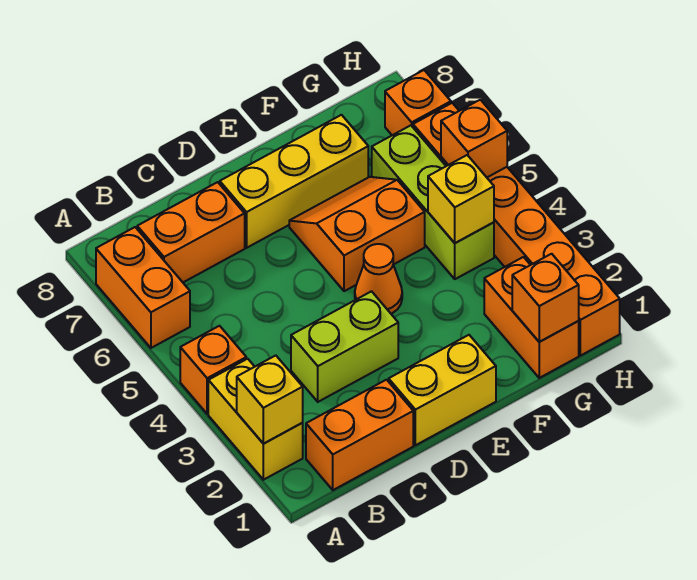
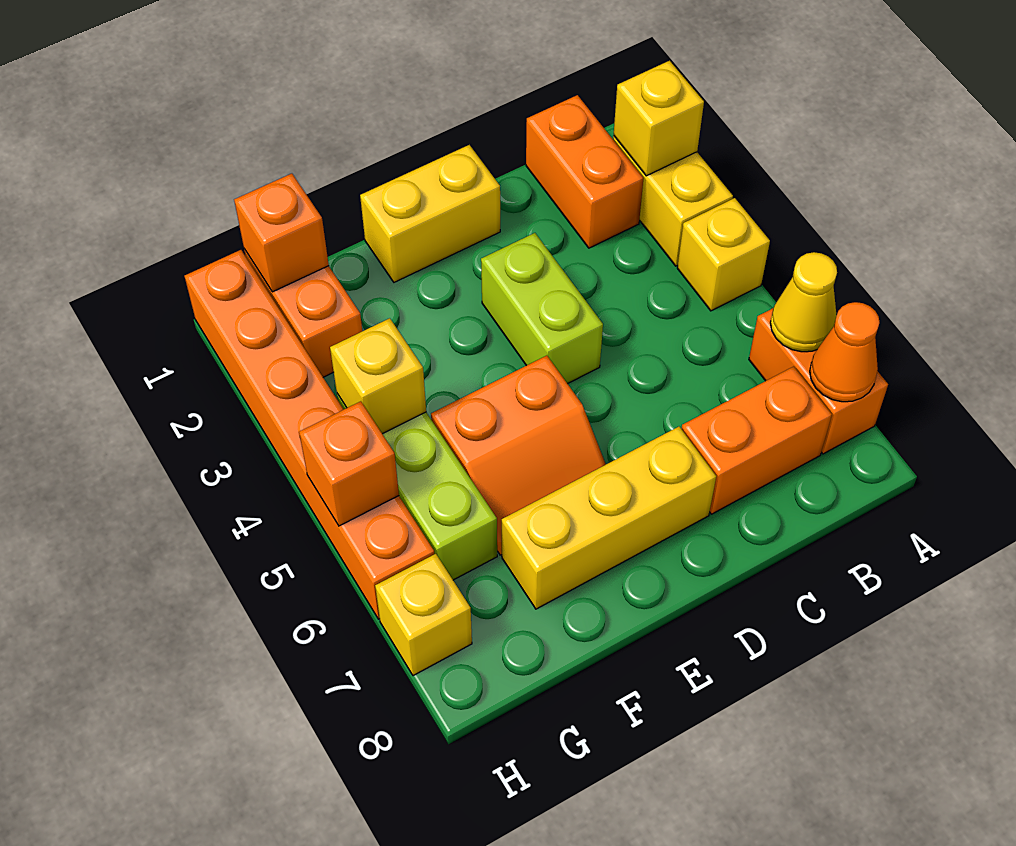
orange brick A4 level 1 -> yellow brick A4 level 1
none -> yellow cone A6 level 2
orange brick B1:C1 level 1 -> orange brick B1:B2 level 1
lime brick C3:D3 level 1 -> lime brick D3:D4 level 1
orange cone E4 level 1 -> orange cone A7 level 2
orange brick H7 level 1 -> yellow brick H7 level 1

